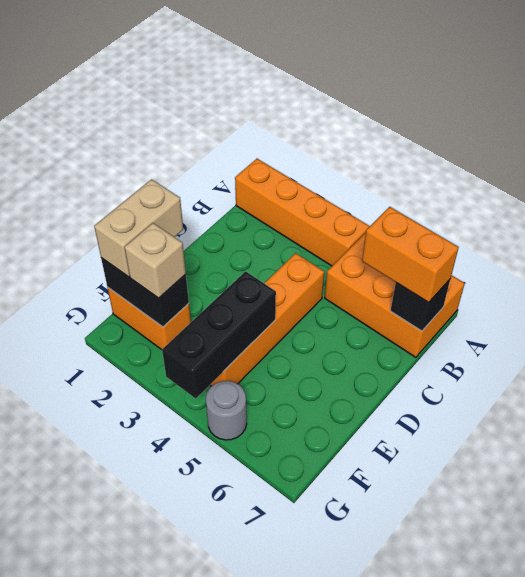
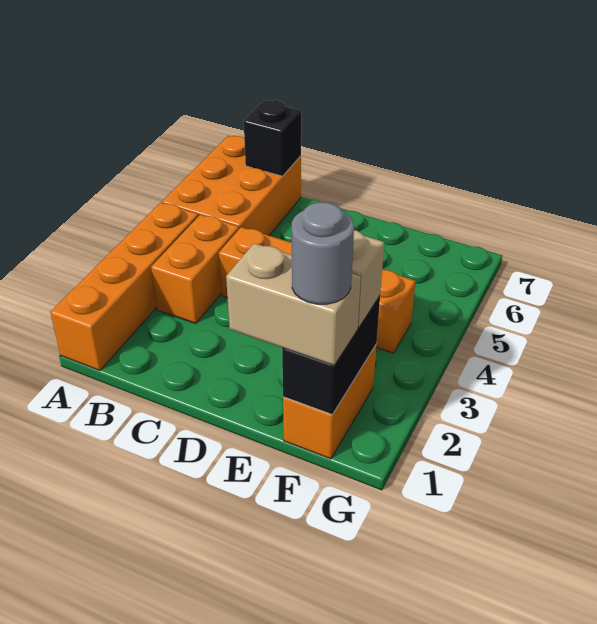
orange brick B6:B7 level 3 -> orange brick B3:B4 level 1
black brick E4:G4 level 2 -> none
grey round brick G5 level 1 -> grey round brick F1 level 4

